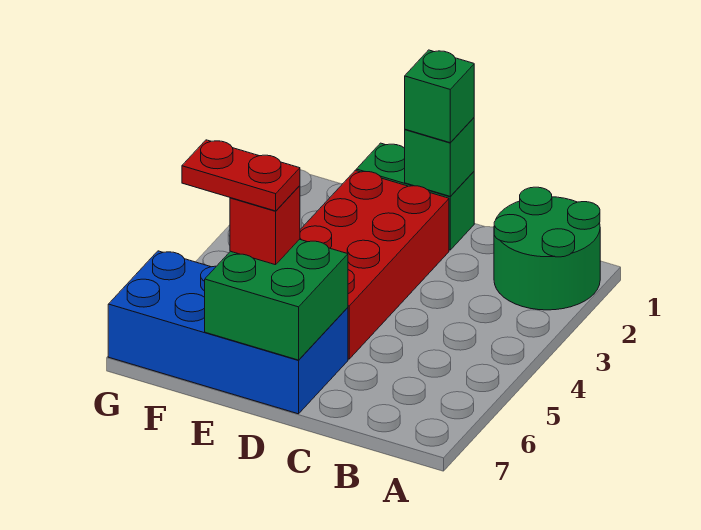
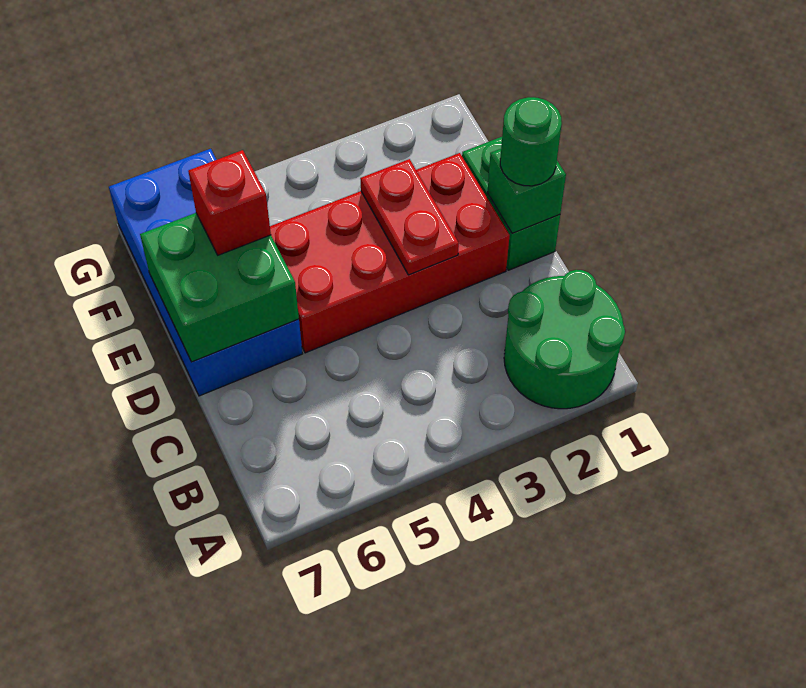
green brick D1 level 3 -> green round brick D1 level 3
red plate E6:F6 level 4 -> red plate D3:E3 level 2

